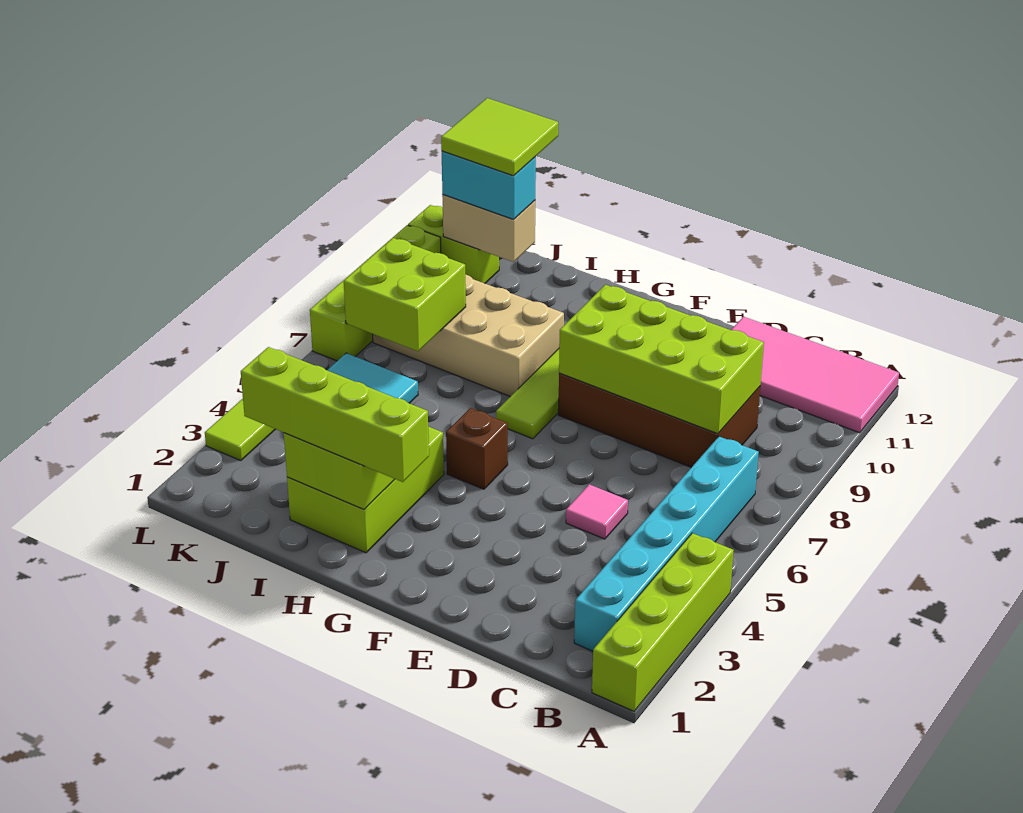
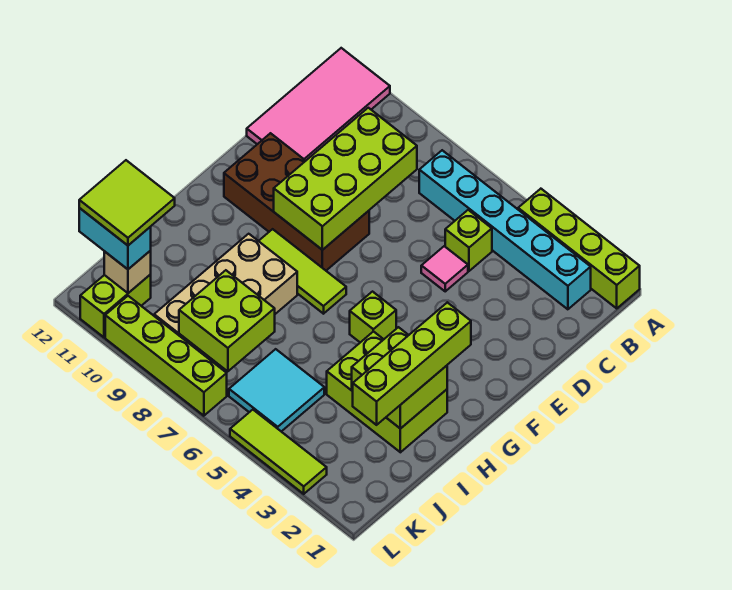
none -> lime brick C5 level 1
brown brick C8:F9 level 1 -> brown brick E8:F11 level 1
brown brick G5 level 1 -> lime brick G5 level 1
tan brick J11:K11 level 2 -> tan brick K11 level 2
cyan brick J11:K11 level 3 -> cyan brick K11:K12 level 3

